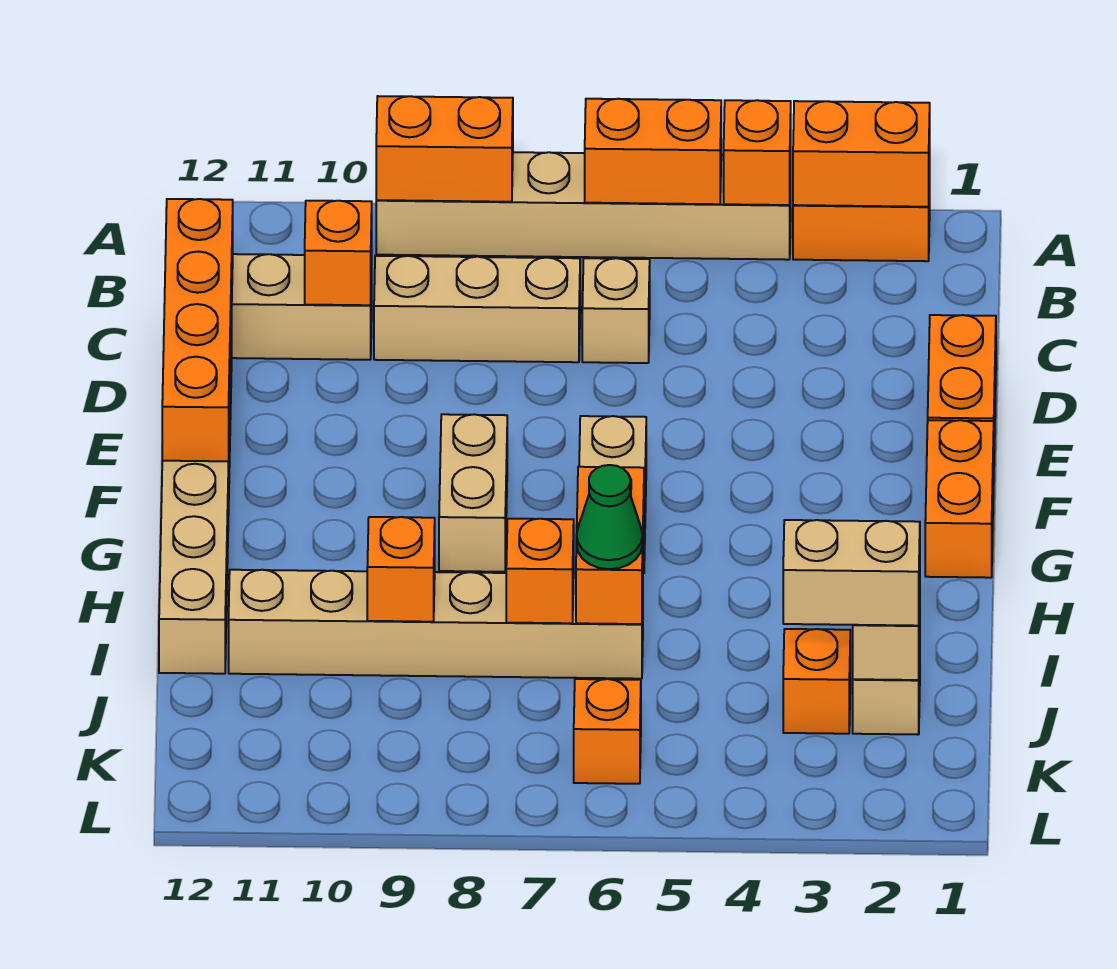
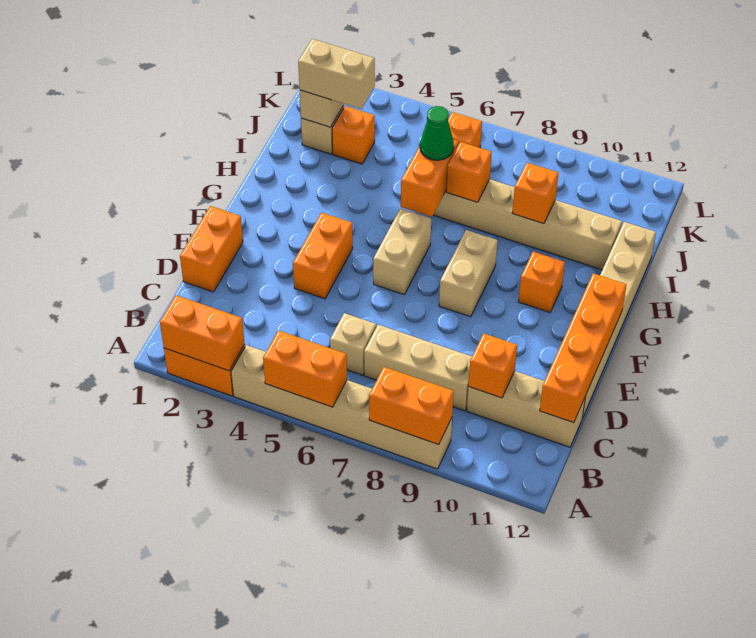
orange brick A4 level 2 -> orange brick G10 level 1
orange brick F1:G1 level 1 -> orange brick E4:F4 level 1

